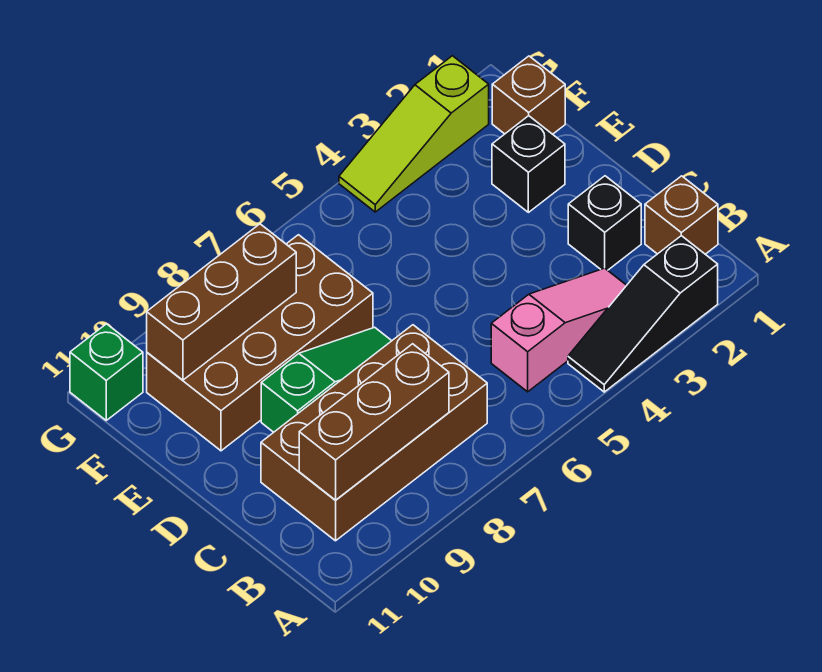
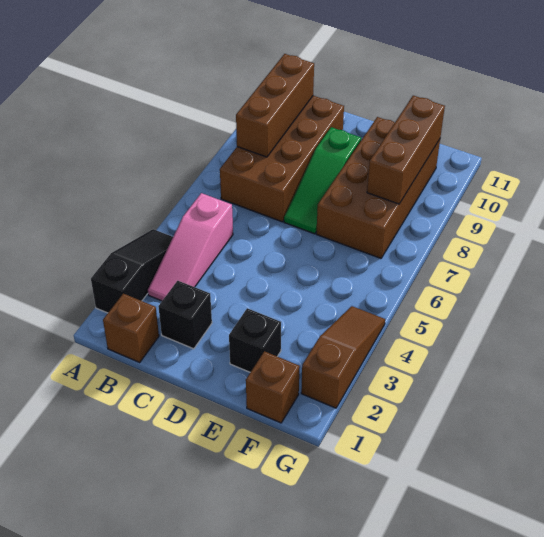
lime slope G2:G4 level 1 top 2 -> brown slope G2:G4 level 1 top 2
green brick G11 level 1 -> none

